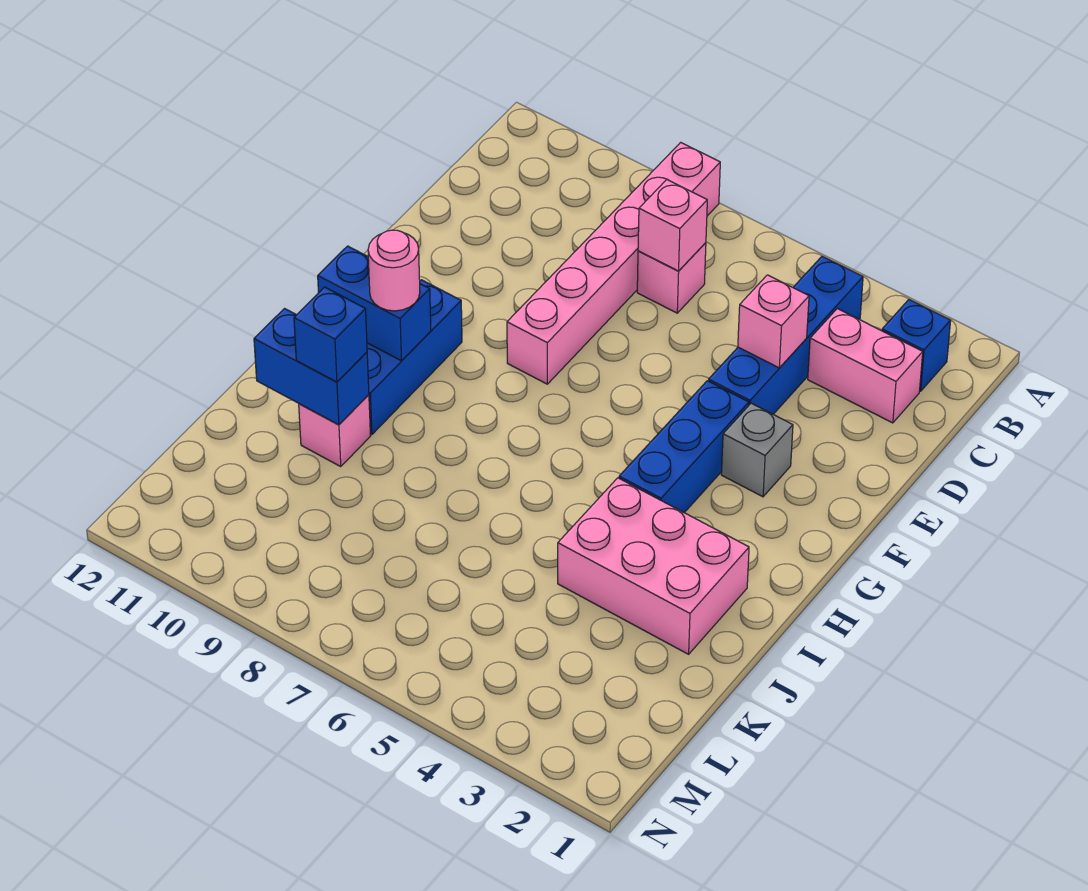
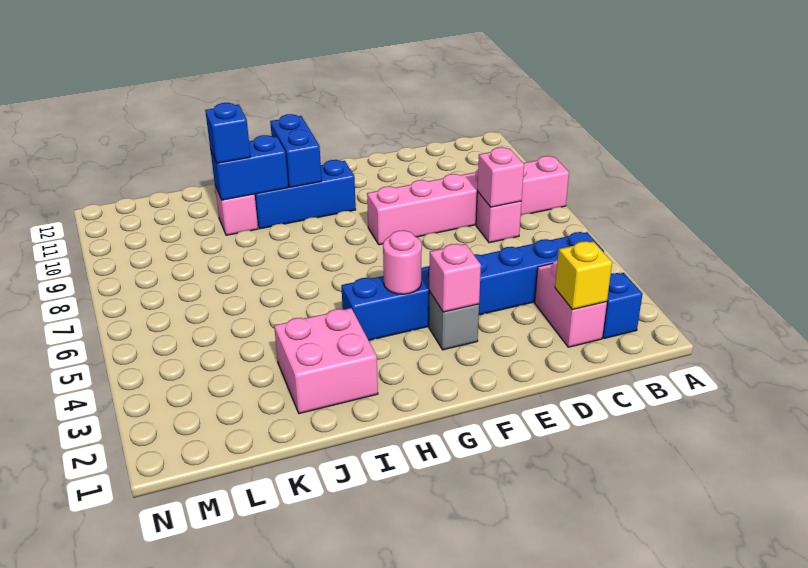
none -> yellow brick C2 level 2
pink brick D4 level 2 -> pink brick F3 level 2
pink round brick H10 level 3 -> pink round brick G4 level 2
pink brick I2:J4 level 1 -> pink brick I2:J3 level 1
blue brick J10:J11 level 2 -> blue brick I10:J10 level 2

